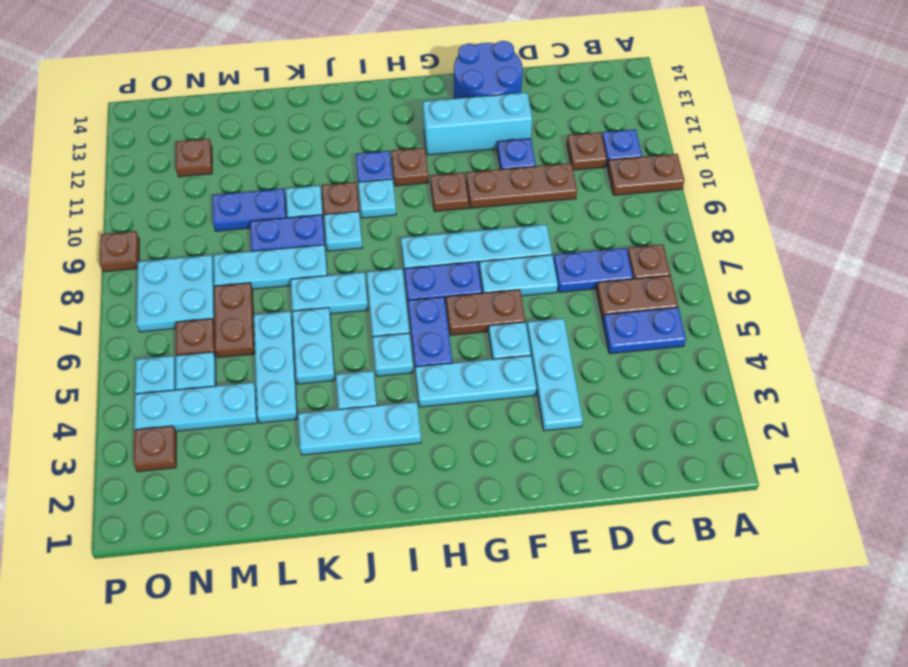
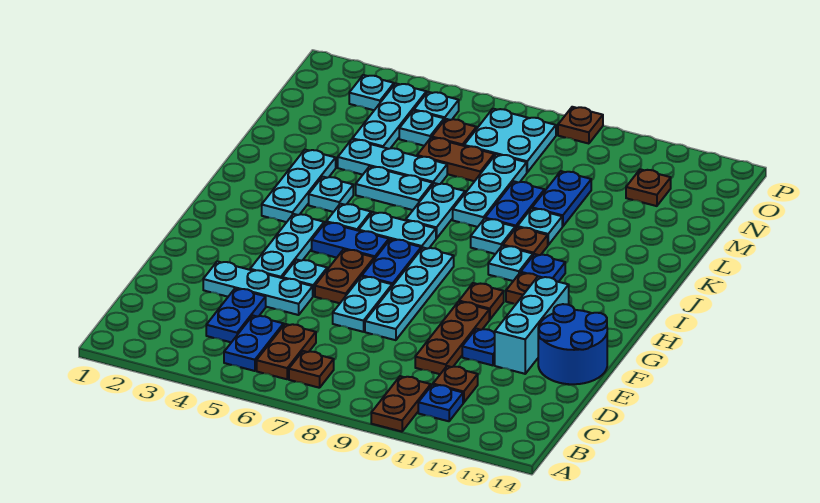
blue plate C7:D7 level 1 -> blue plate C4:D4 level 1
brown plate O3 level 1 -> cyan plate O3 level 1

